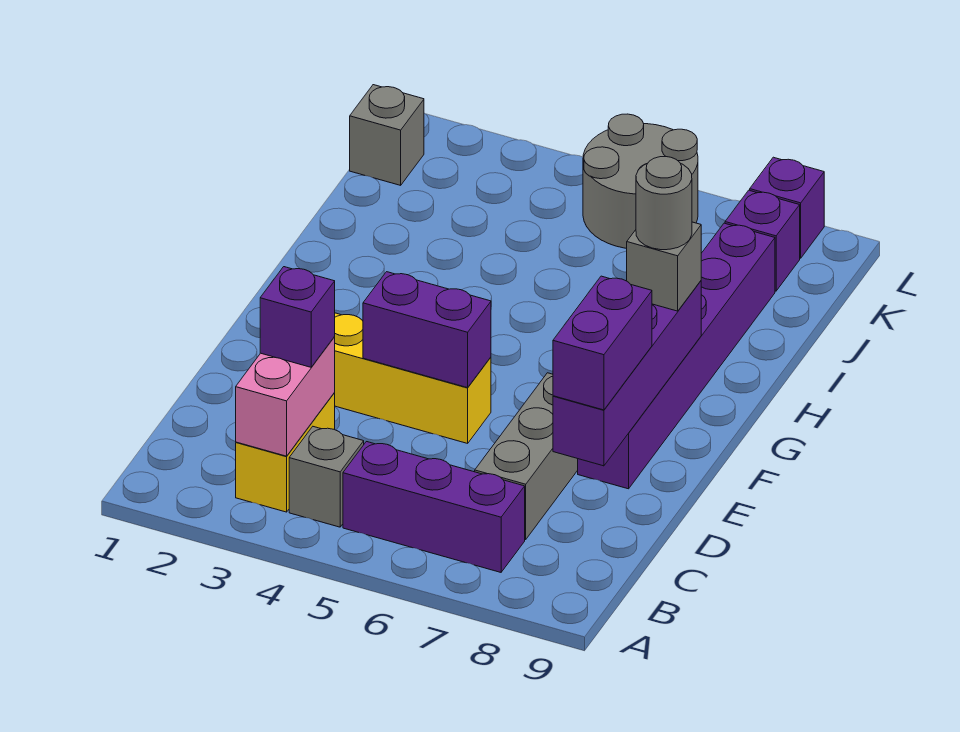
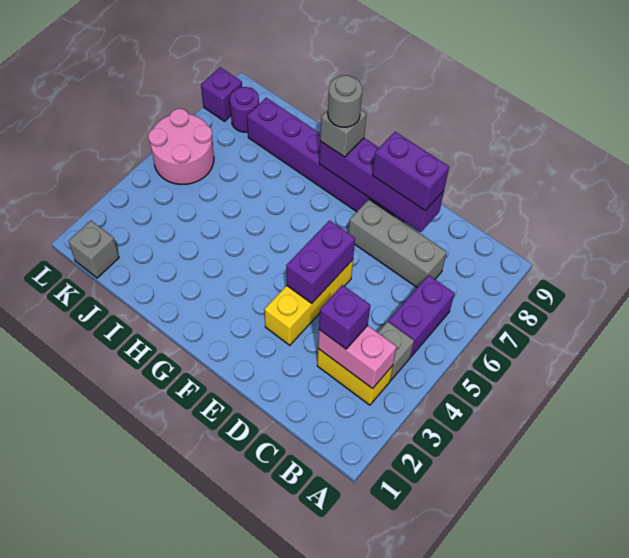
purple brick B5:B7 level 1 -> purple brick B5:B6 level 1
grey round brick K5:L6 level 1 -> pink round brick K5:L6 level 1
purple brick K8 level 1 -> purple round brick K8 level 1

